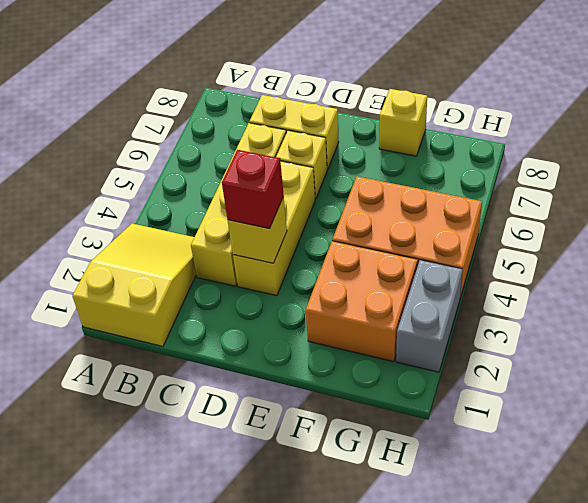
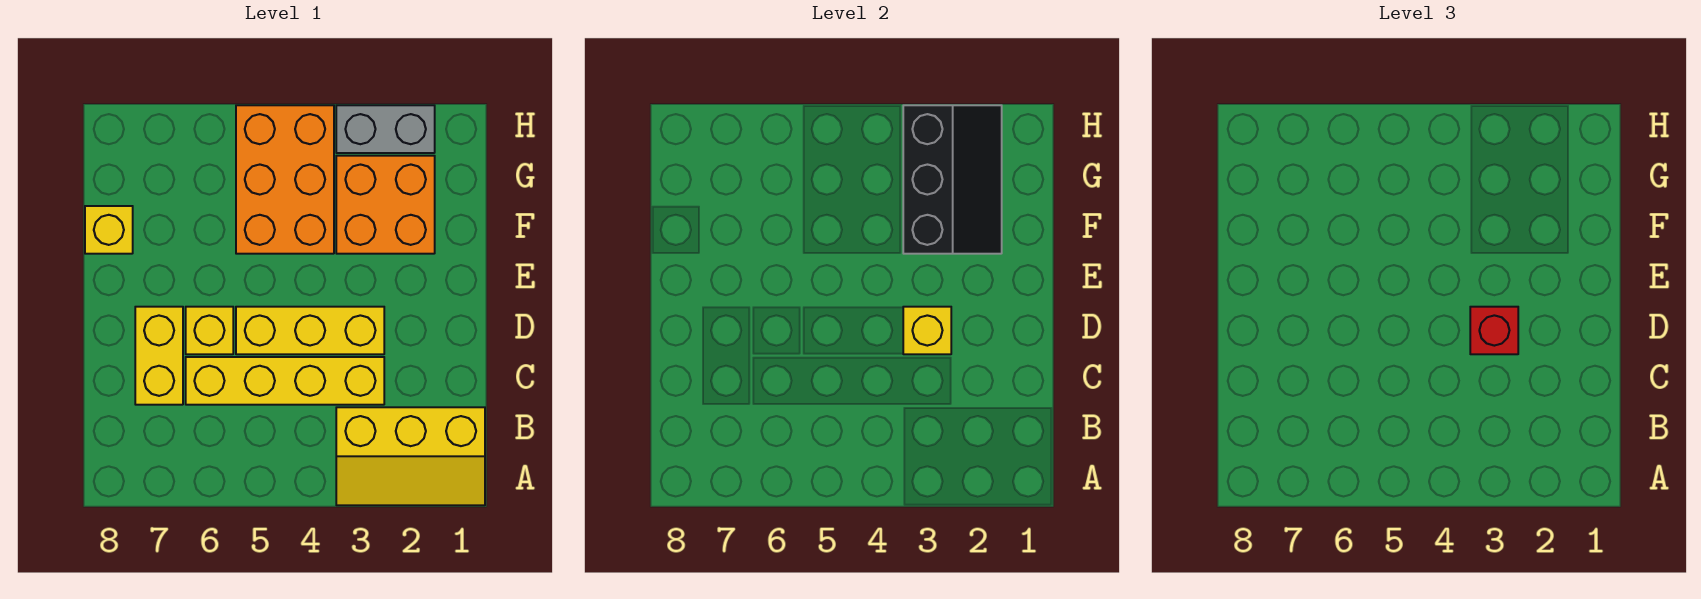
yellow slope A1:B3 level 1 top 1 -> yellow slope A1:B3 level 1 top B
none -> black slope F2:H3 level 2 top 3

